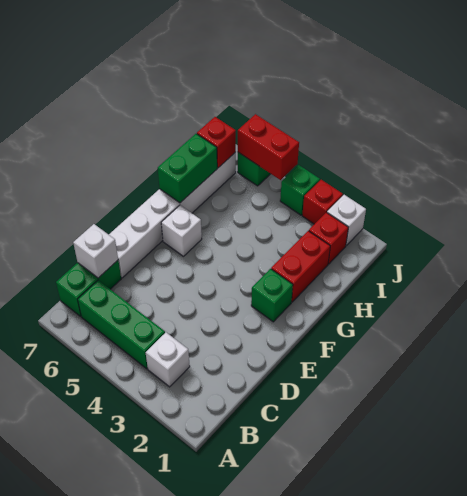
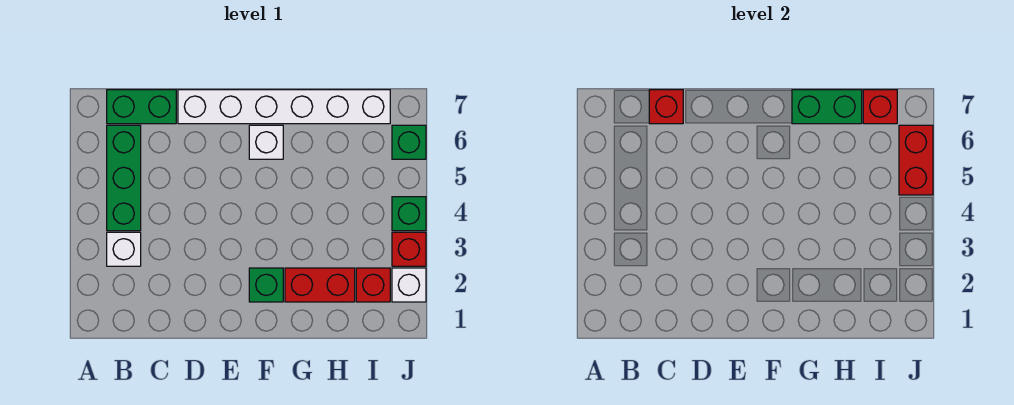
white brick C7 level 2 -> red brick C7 level 2

